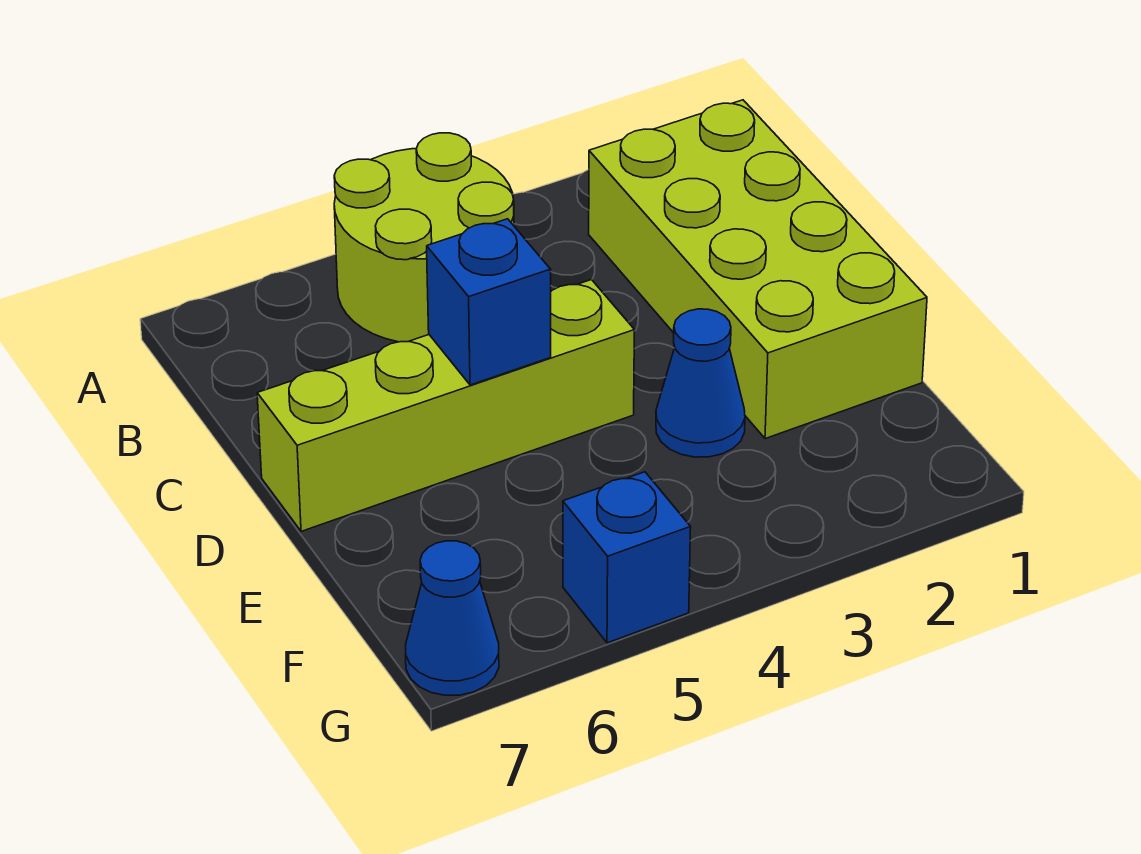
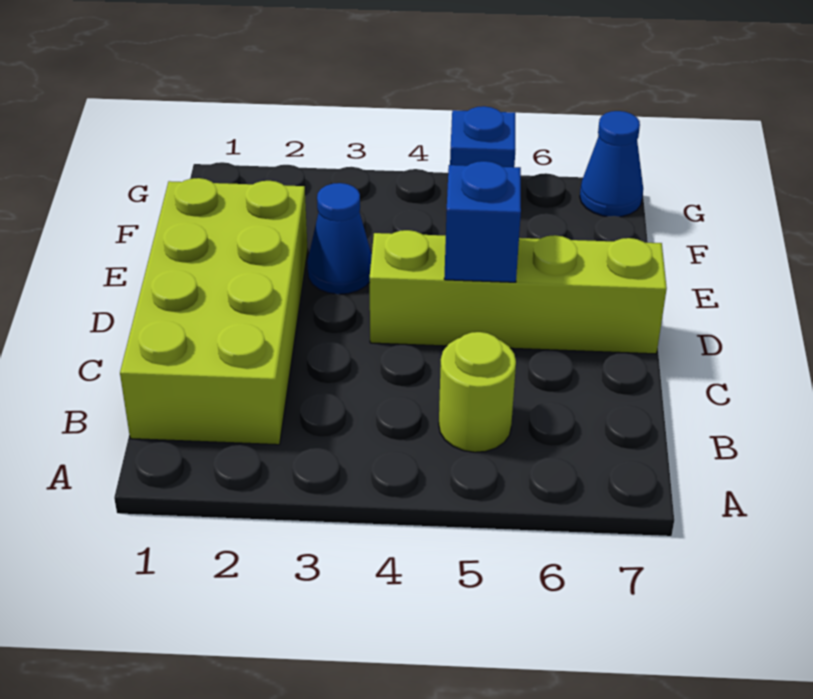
lime round brick A4:B5 level 1 -> lime round brick B5 level 1

